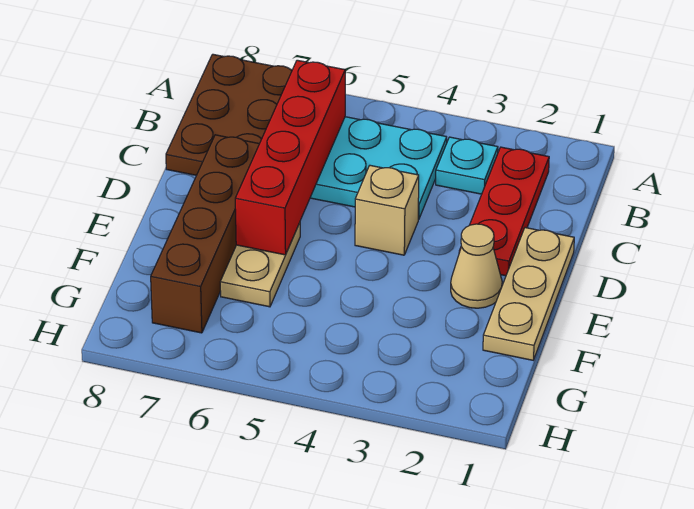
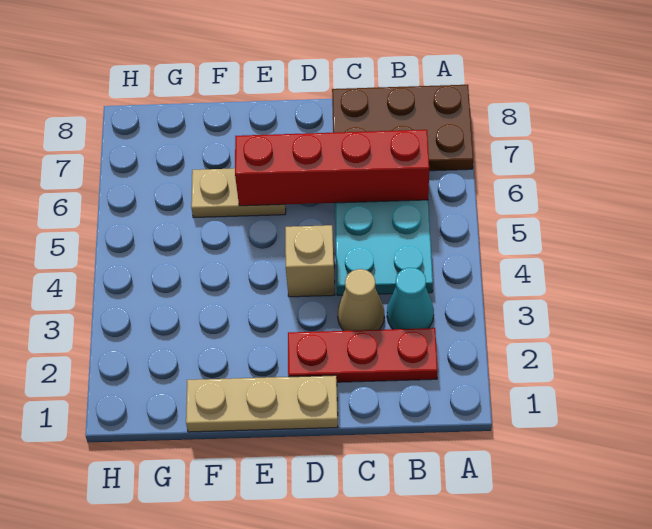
cyan plate B3 level 1 -> cyan cone B3 level 1
brown brick D7:G7 level 1 -> none
tan cone E2 level 1 -> tan cone C3 level 1

